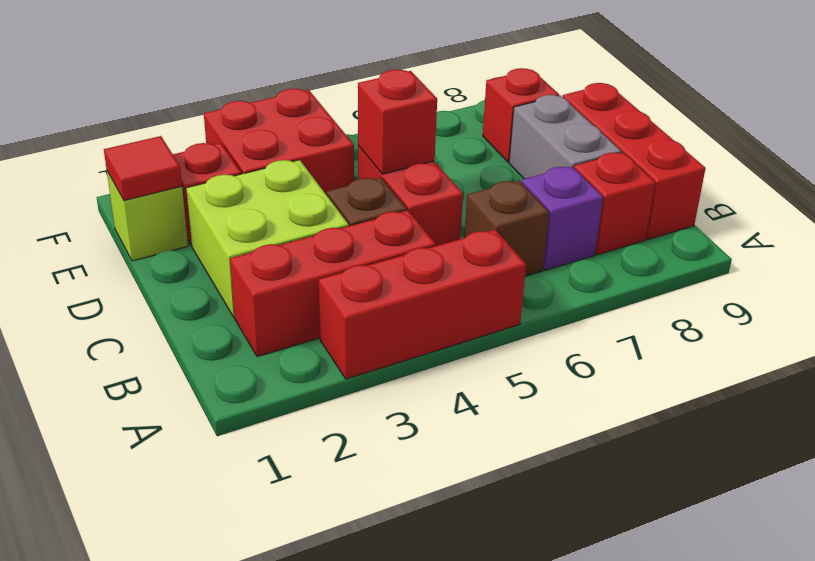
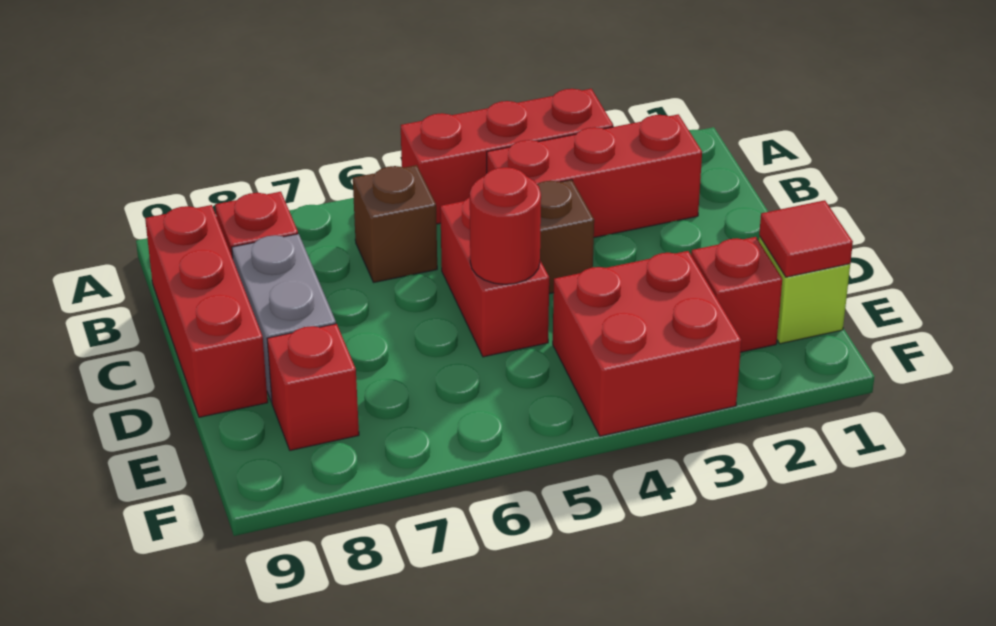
purple brick B7 level 1 -> none
lime brick C2:D3 level 1 -> none
red brick D5 level 2 -> red round brick D5 level 2

